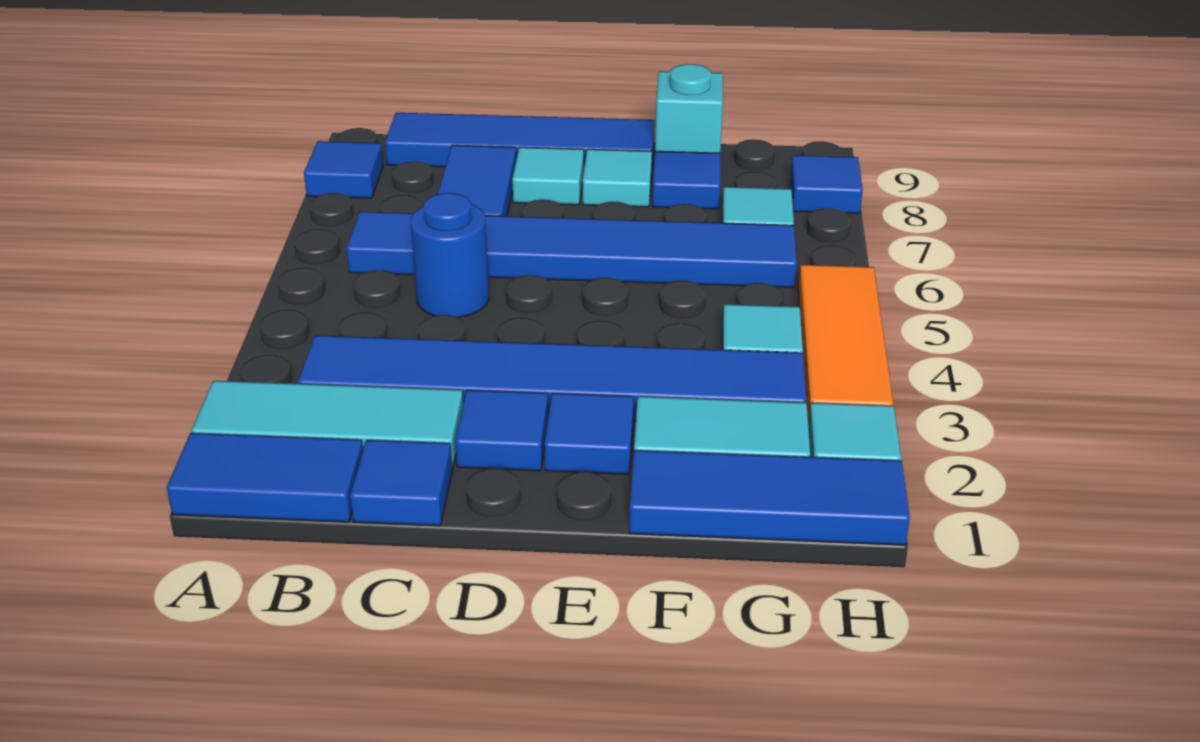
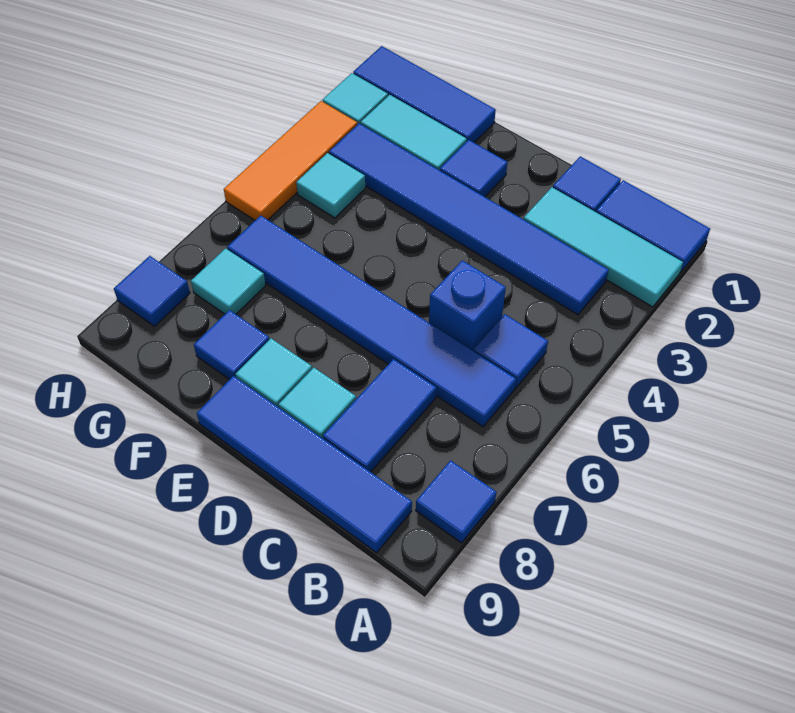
blue round brick C5 level 1 -> blue brick C5 level 1
blue tile D2 level 1 -> blue tile B5 level 1
cyan brick F9 level 1 -> none

